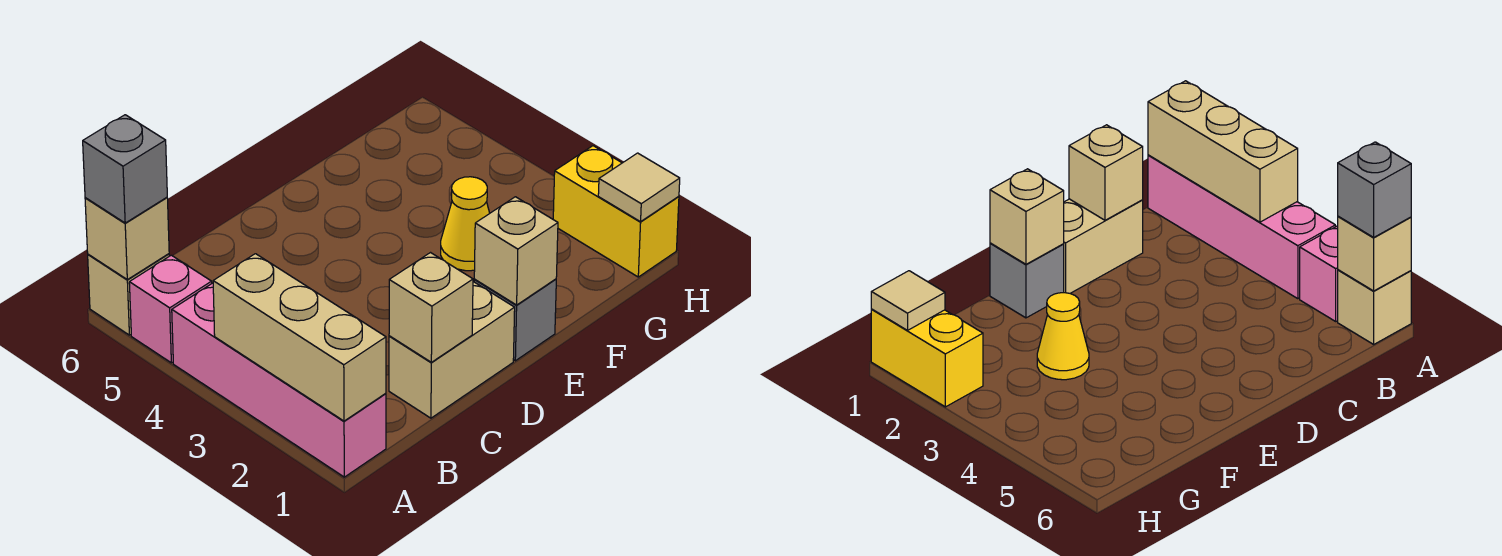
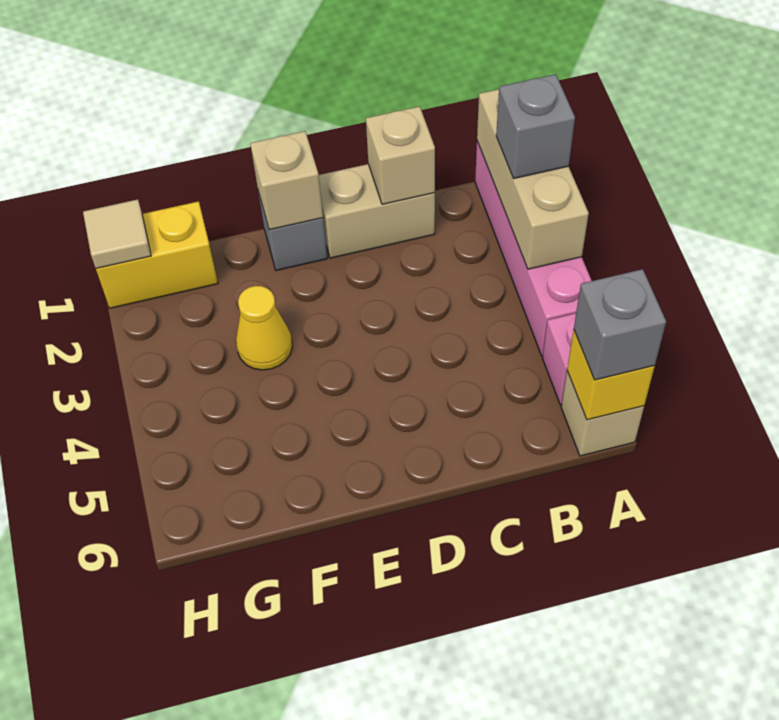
none -> grey brick A2 level 3
tan brick A6 level 2 -> yellow brick A6 level 2
yellow brick H1:H2 level 1 -> yellow brick G1:H1 level 1

